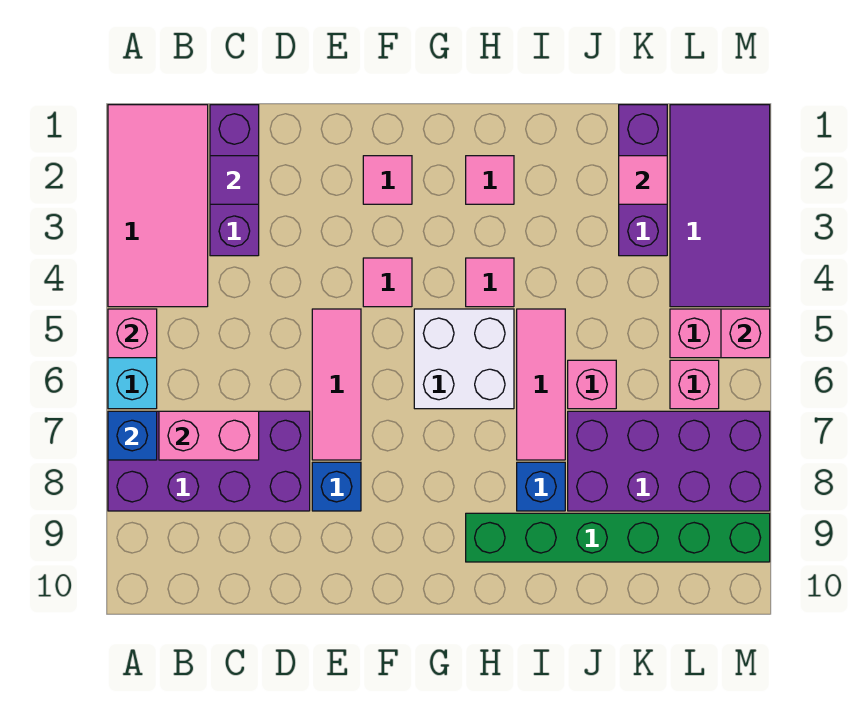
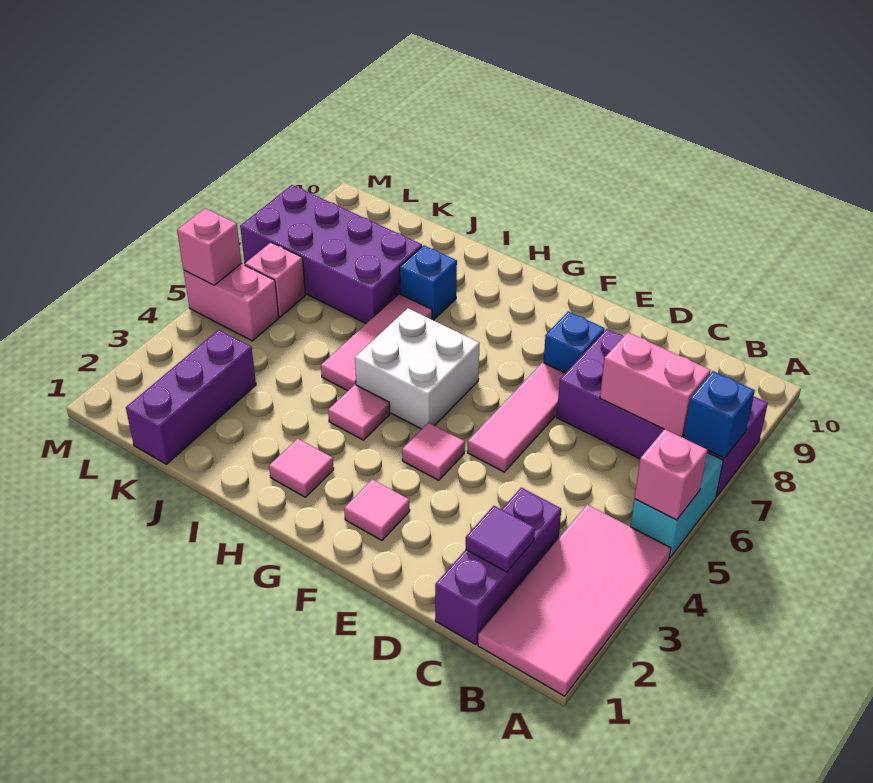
green brick H9:M9 level 1 -> none
pink brick J6 level 1 -> none
pink tile K2 level 2 -> none
purple tile L1:M4 level 1 -> none

